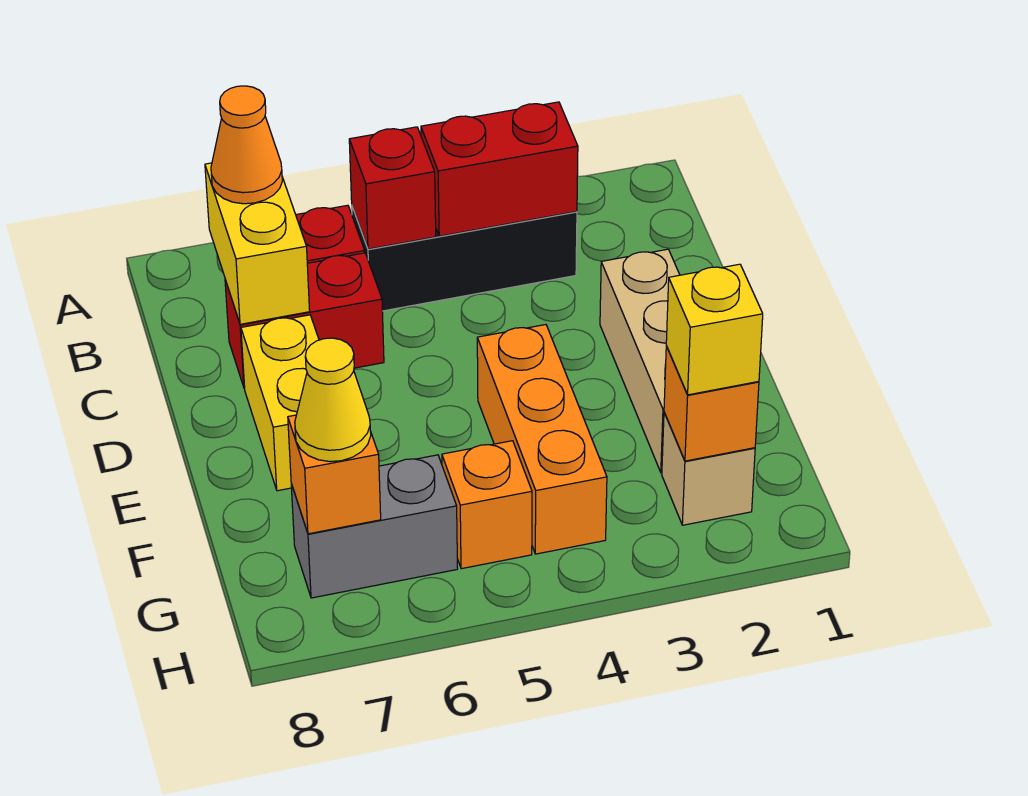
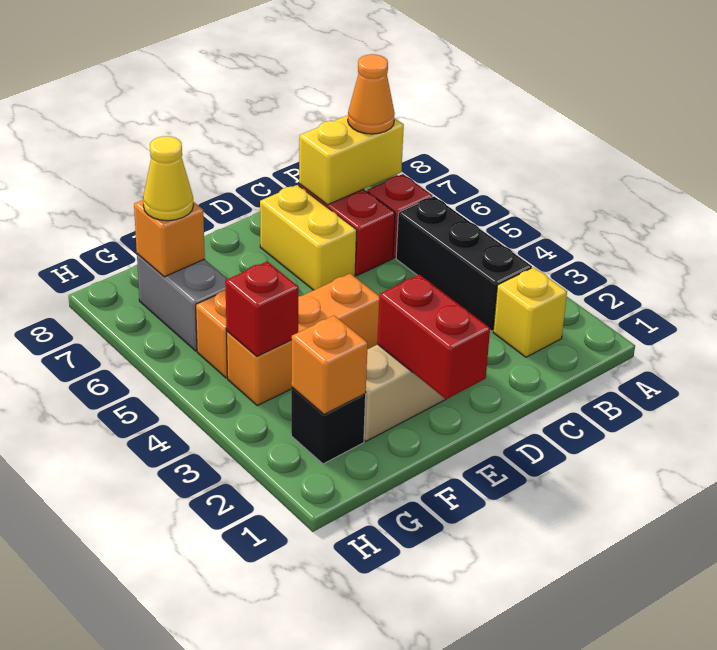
red brick B3:B4 level 2 -> red brick E1:E2 level 2
red brick B5 level 2 -> red brick G4 level 2
yellow brick D7:E7 level 1 -> yellow brick D6:D7 level 1
tan brick G2 level 1 -> black brick G2 level 1
yellow brick G2 level 3 -> yellow brick B2 level 1

